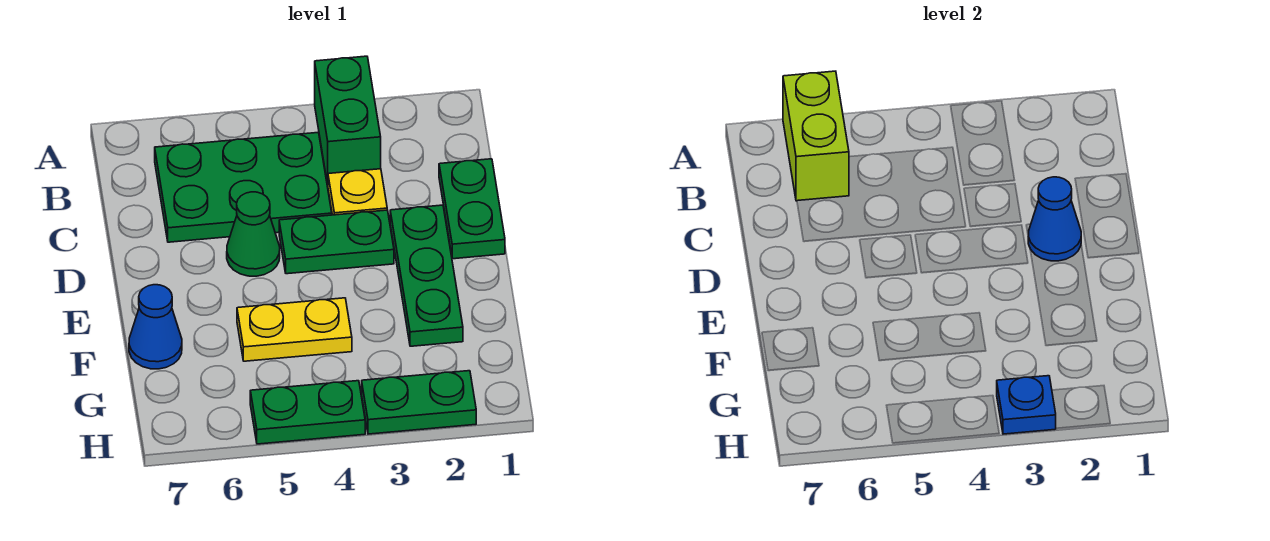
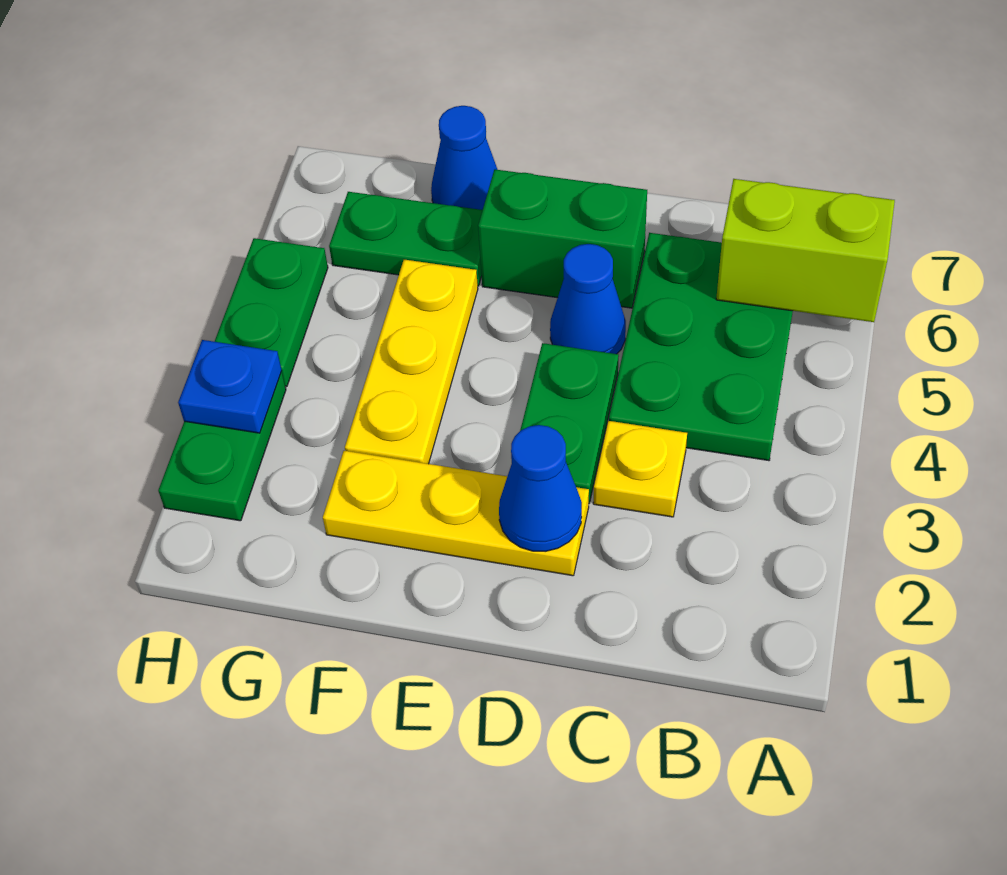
green brick A3:B3 level 1 -> green brick D6:E6 level 1
green plate C1:D1 level 1 -> green plate F6:G6 level 1
green plate D2:F2 level 1 -> yellow plate D2:F2 level 1
green cone D5 level 1 -> blue cone D5 level 1
yellow plate F4:F5 level 1 -> yellow plate F3:F5 level 1

